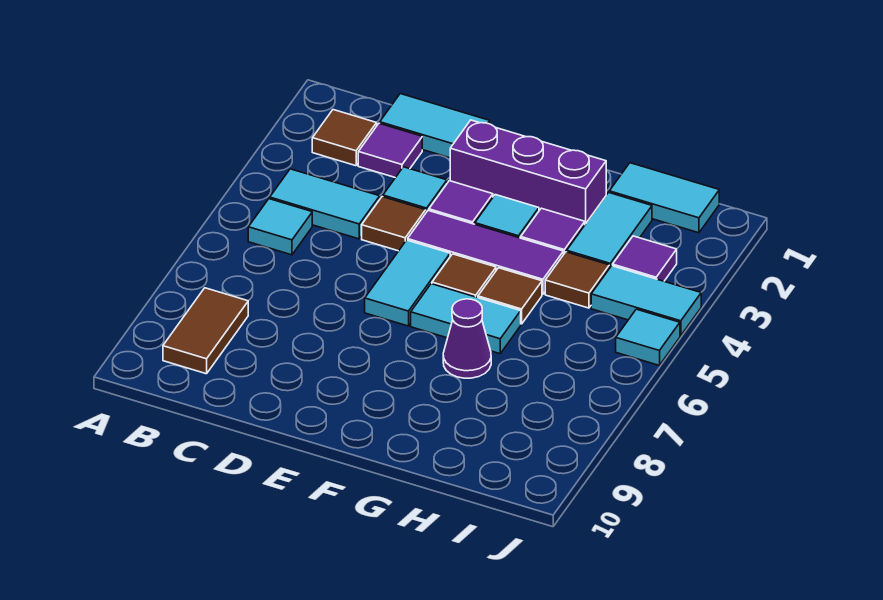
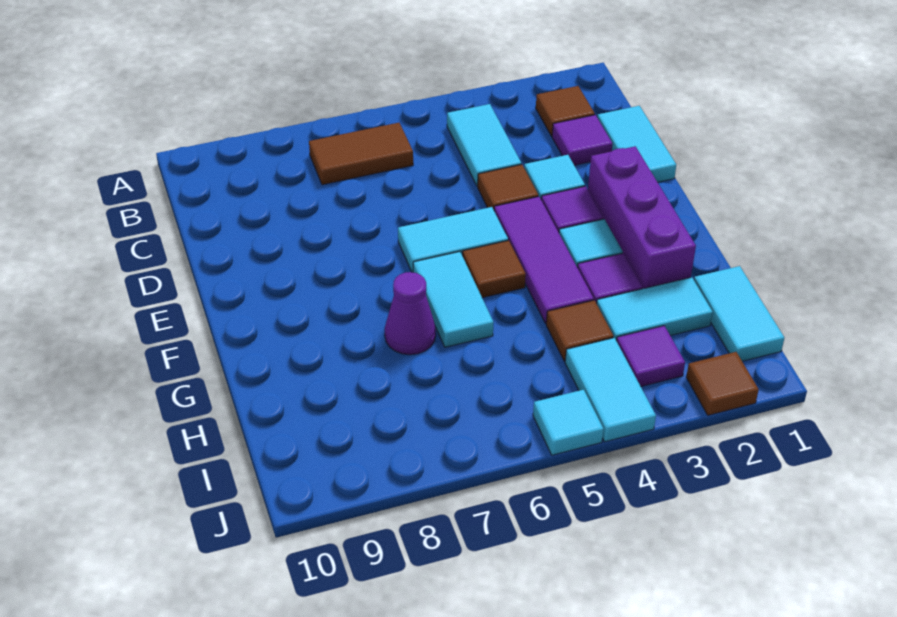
cyan tile B5 level 1 -> none
brown tile B8:B9 level 1 -> brown tile B6:B7 level 1
brown tile G5 level 1 -> brown tile J2 level 1

